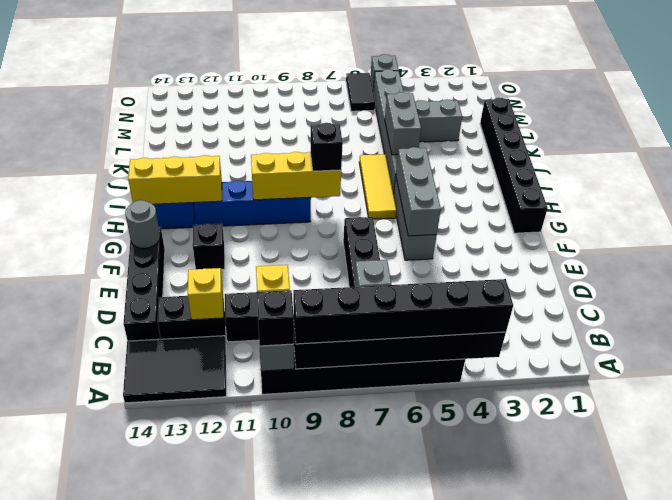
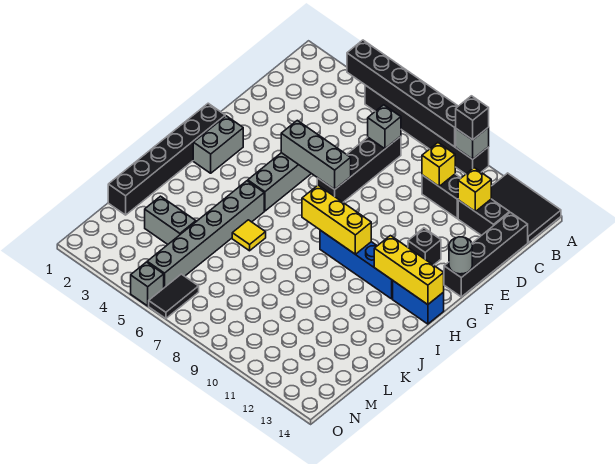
black brick A4:A9 level 3 -> none
grey brick F5:H5 level 2 -> grey brick F5:F7 level 2
yellow tile H6:J6 level 1 -> yellow tile J6 level 1
black brick H8 level 3 -> none
grey brick J5:K5 level 2 -> grey brick G2:H2 level 1

